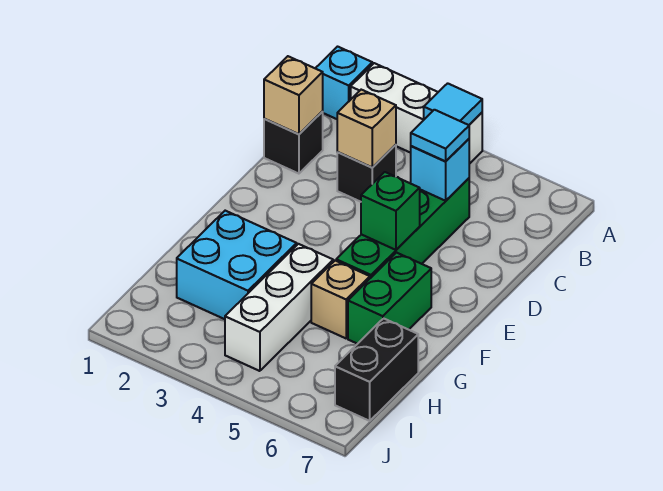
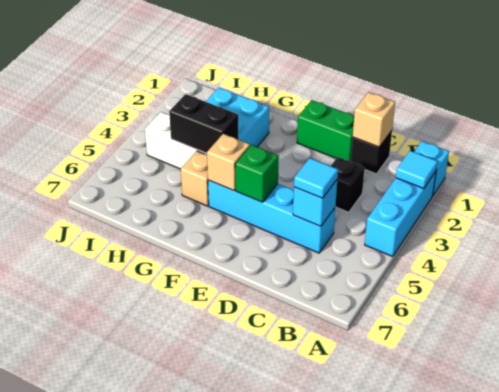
white brick A2:A4 level 1 -> cyan brick A2:A4 level 1
cyan tile A4 level 2 -> cyan tile A2 level 2
tan brick C3 level 2 -> tan brick F5 level 2
green brick C5:F5 level 1 -> cyan brick C5:F5 level 1
green brick F6:G6 level 1 -> green brick D1:E1 level 1
black brick H7:I7 level 1 -> black brick G4:H4 level 2

